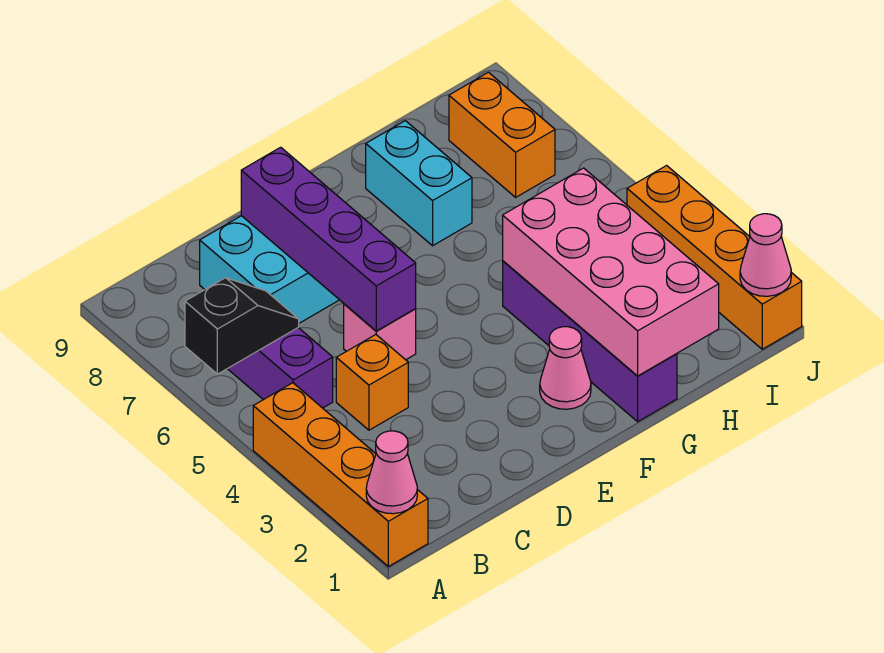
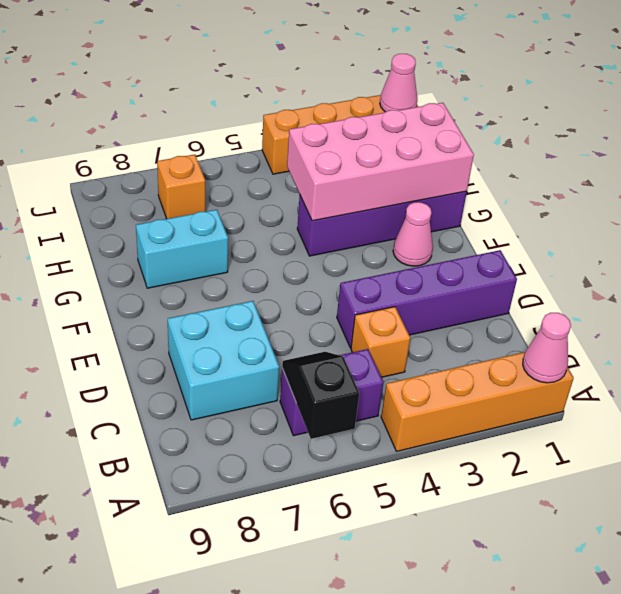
pink brick D5 level 1 -> none
purple brick D5:D8 level 2 -> purple brick D1:D4 level 1
orange brick I7:I8 level 1 -> orange brick I7 level 1

